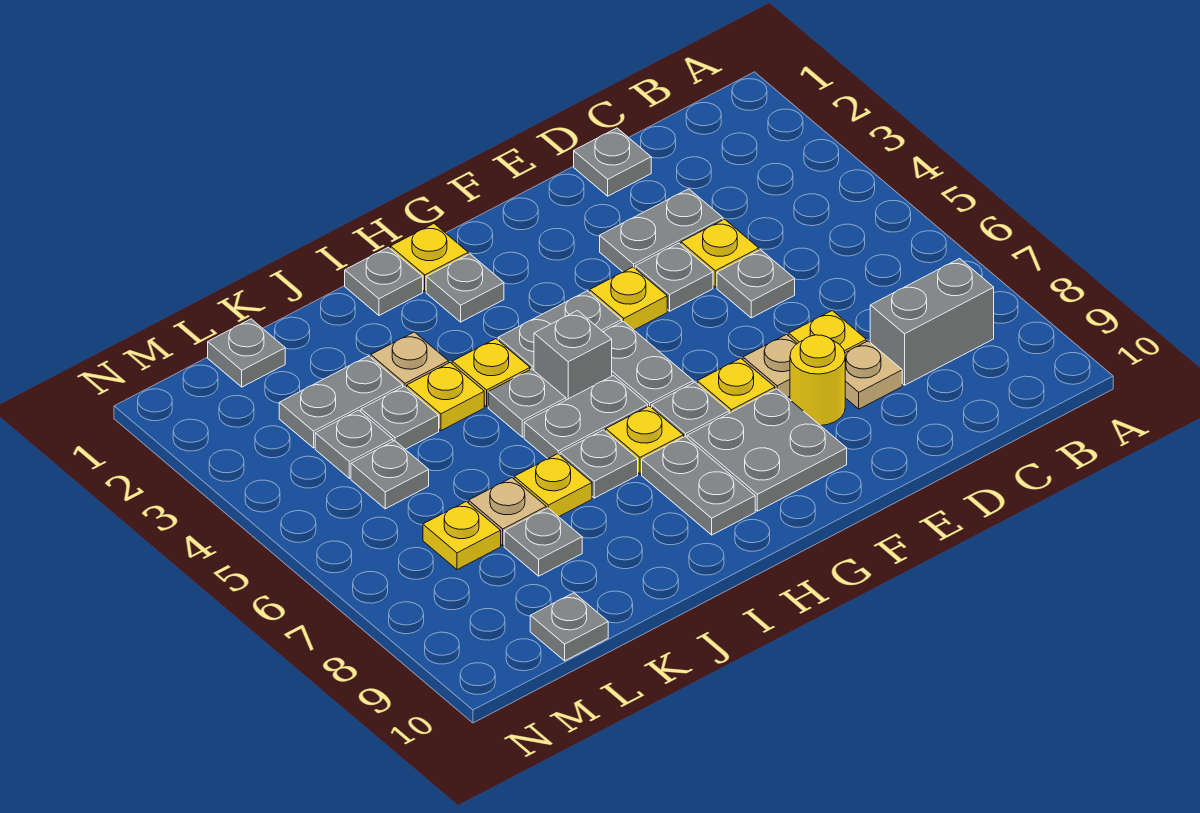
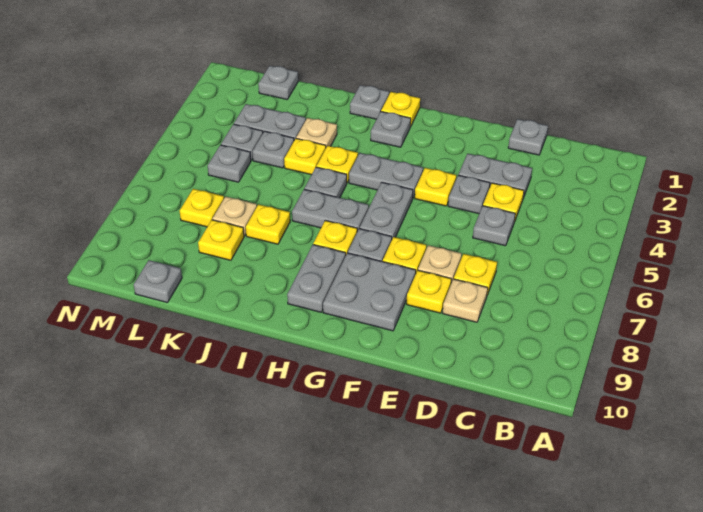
grey brick B8:C8 level 1 -> none
yellow round brick E8 level 1 -> yellow plate E8 level 1
grey brick H5 level 1 -> none
grey plate I7 level 1 -> none
grey plate K8 level 1 -> yellow plate K8 level 1

